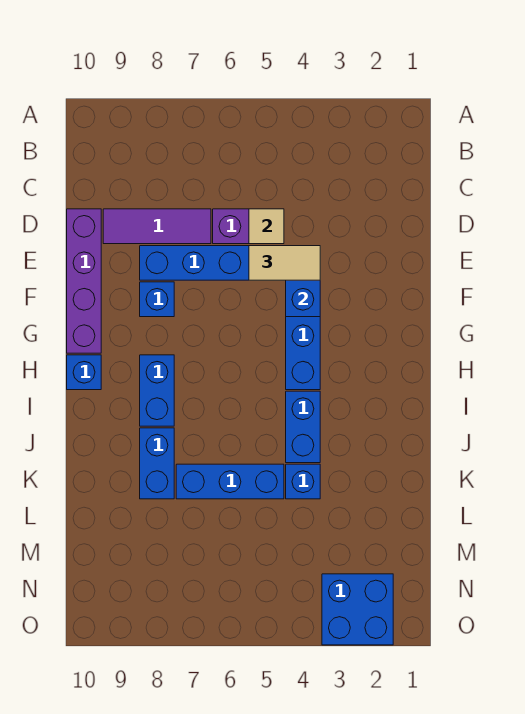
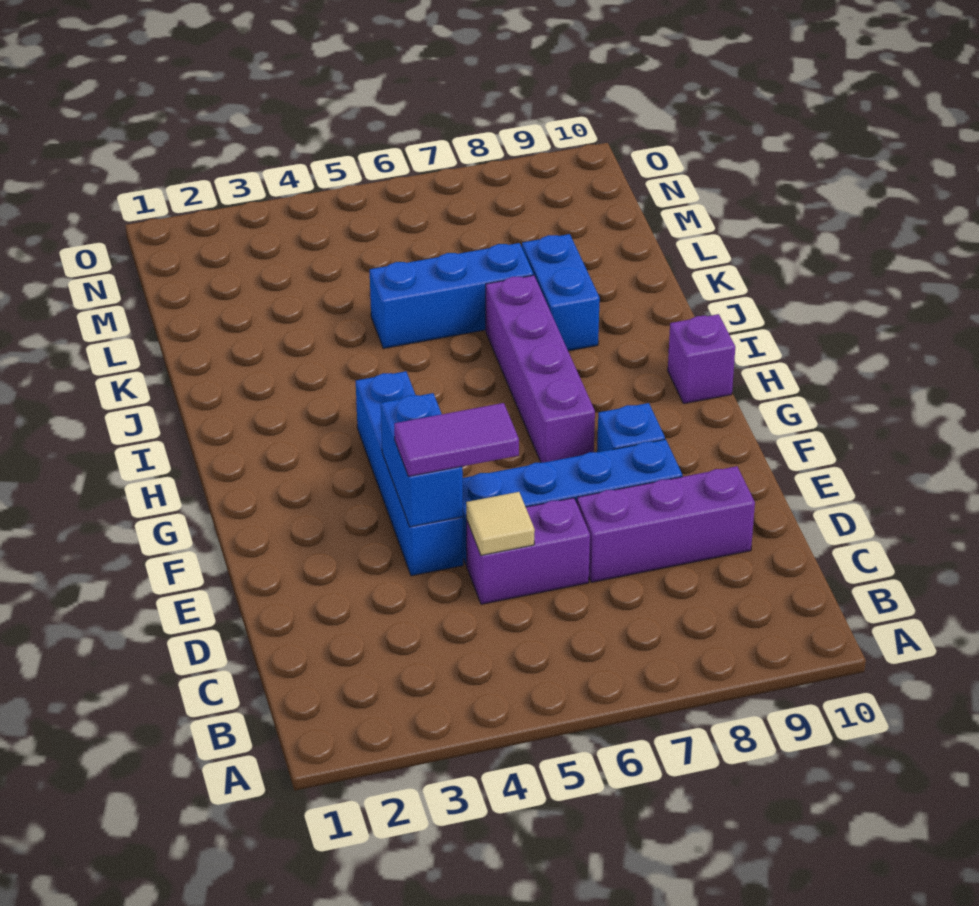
purple tile D7:D9 level 1 -> purple brick D7:D9 level 1
purple brick D10:G10 level 1 -> purple brick G7:J7 level 1
tan tile E4:E5 level 3 -> purple tile E4:E5 level 3
blue brick H8:I8 level 1 -> none
blue brick H10 level 1 -> purple brick H10 level 1
blue brick I4:J4 level 1 -> none
blue brick K4 level 1 -> none
blue brick N2:O3 level 1 -> none

